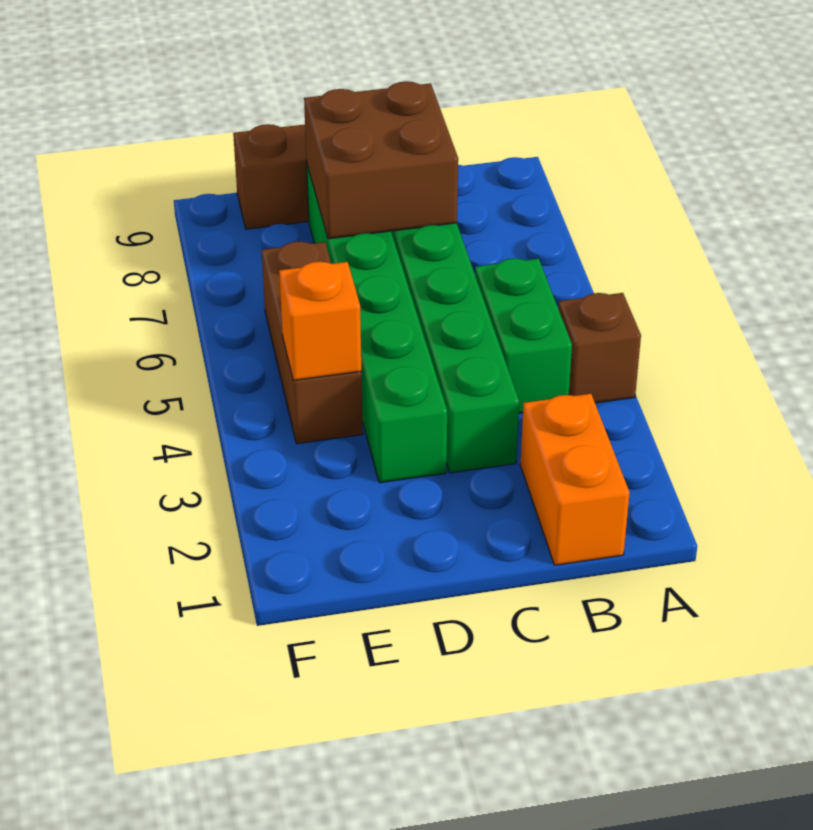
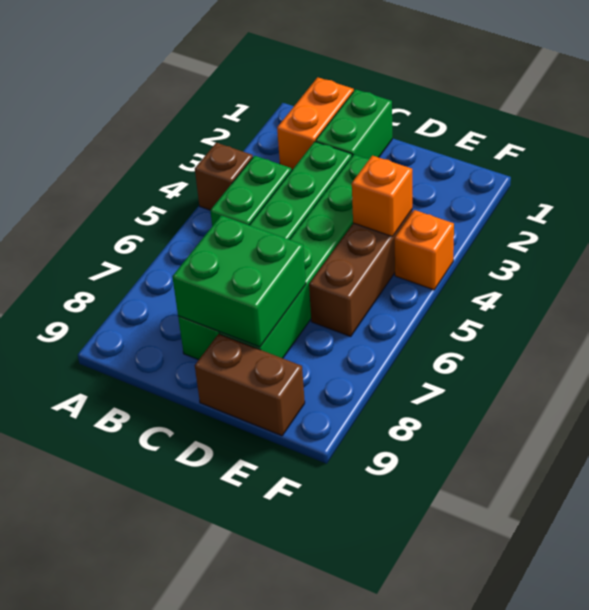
none -> green brick C1:C2 level 1
brown brick C7:D8 level 2 -> green brick C7:D8 level 2
none -> orange brick F4 level 1

